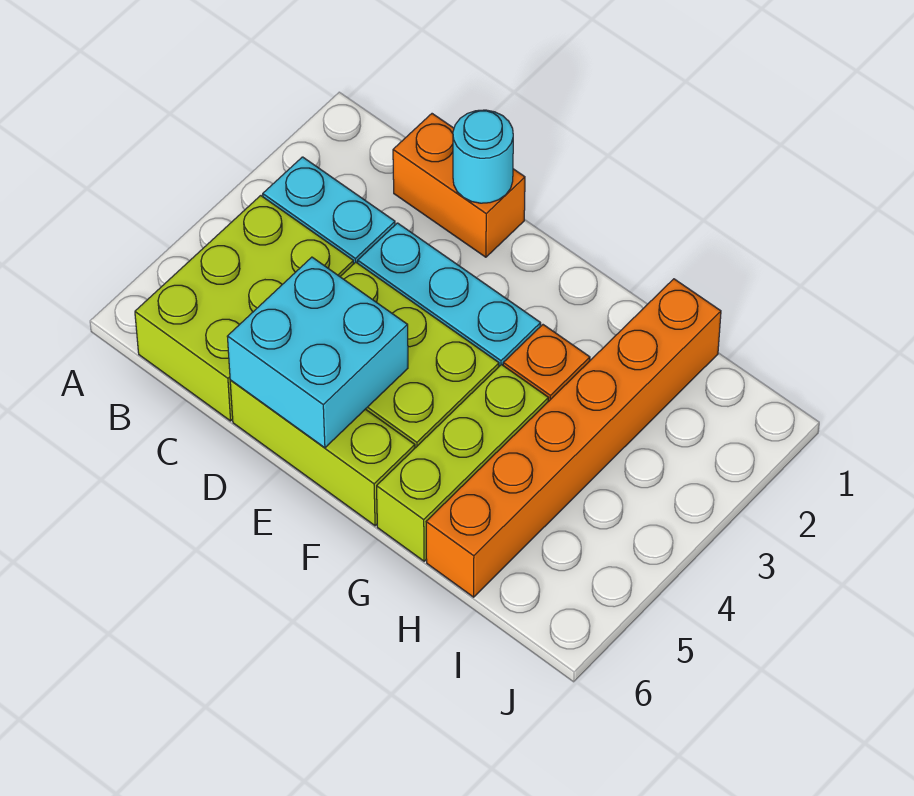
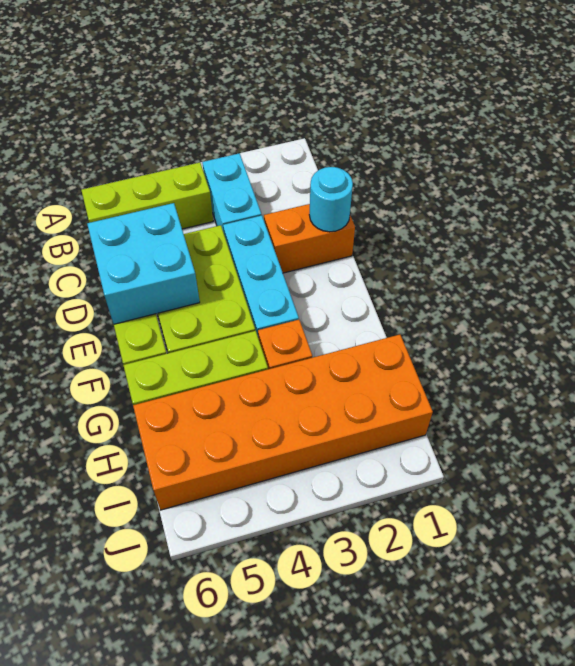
lime brick B4:C6 level 1 -> lime brick B4:B6 level 1
orange brick C1:D1 level 1 -> orange brick D1:D2 level 1
orange brick H1:H6 level 1 -> orange brick H1:I6 level 1

